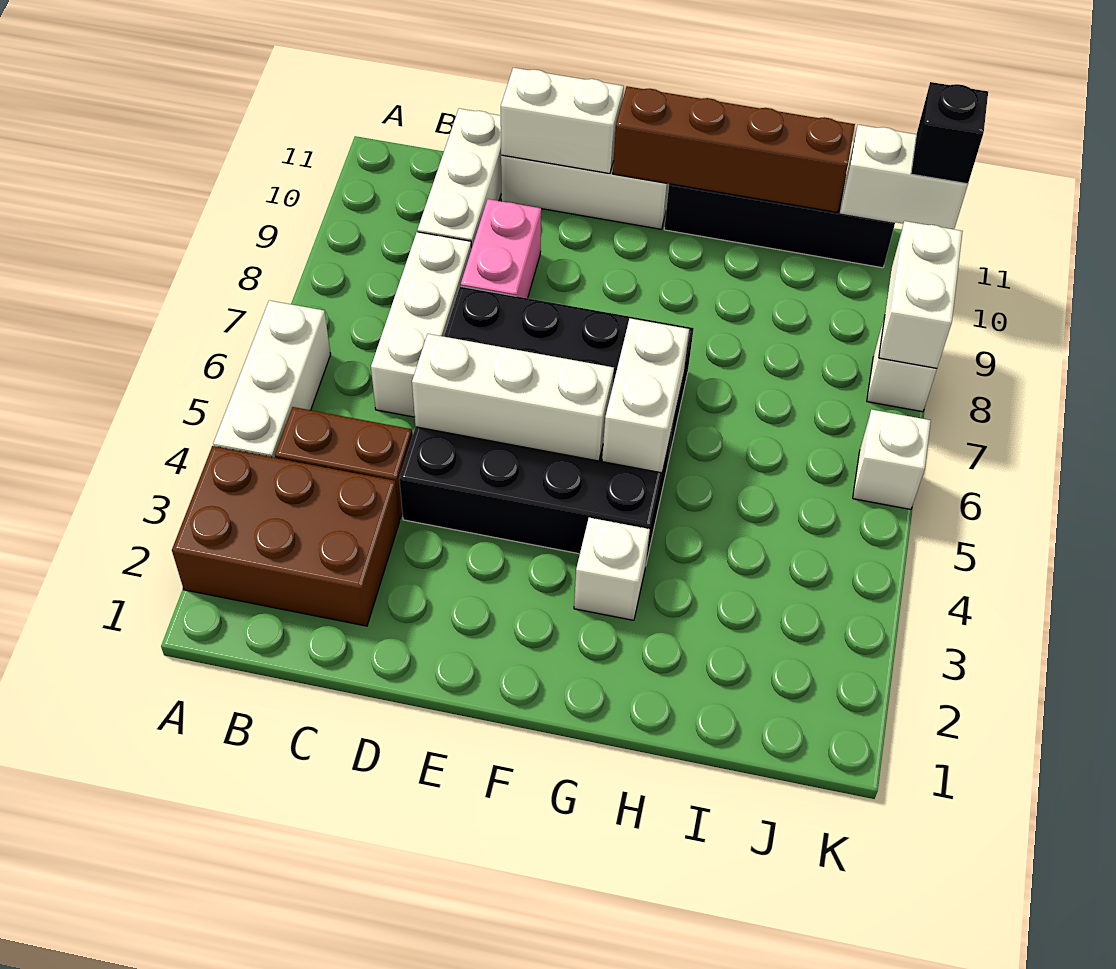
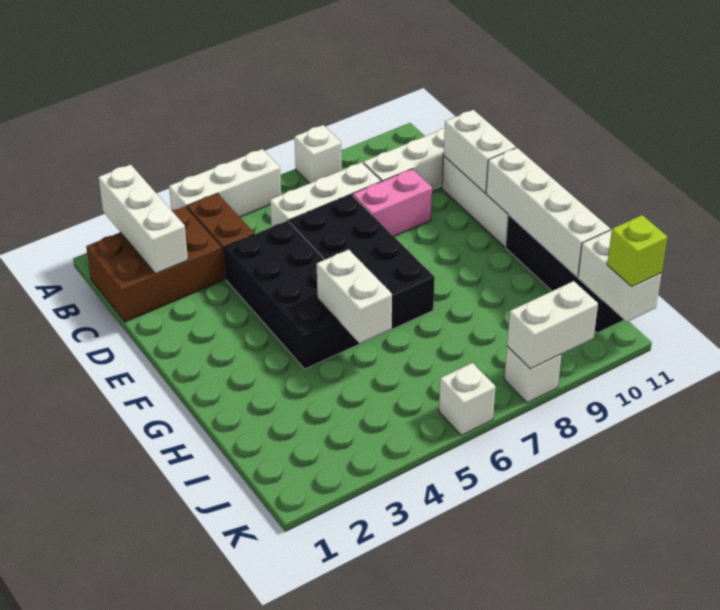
brown brick A2:C3 level 1 -> brown brick B1:C3 level 1
white brick D5:F5 level 2 -> white brick A2:C2 level 2
brown brick F11:I11 level 2 -> white brick F11:I11 level 2
white brick G3 level 1 -> white brick A8 level 1
white brick G5:G6 level 2 -> white brick G5:H5 level 2
black brick K11 level 3 -> lime brick K11 level 3

